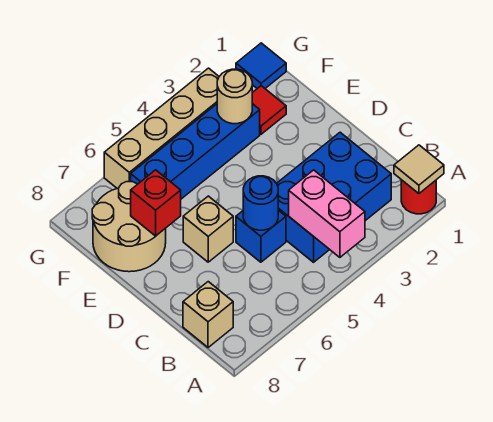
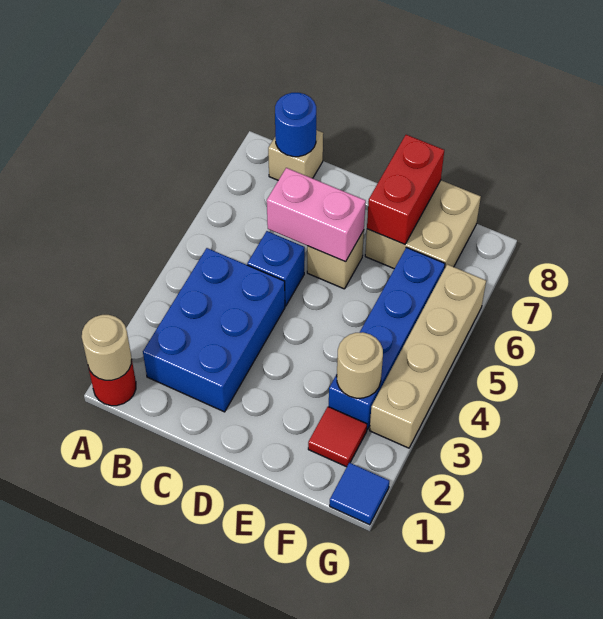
tan tile A1 level 2 -> tan round brick A1 level 2
pink brick A4:B4 level 2 -> pink brick C6:D6 level 2
blue round brick C5 level 2 -> blue round brick B8 level 2
tan round brick E7:F8 level 1 -> tan brick E7:F8 level 1
red brick E7 level 2 -> red brick E7:E8 level 2

